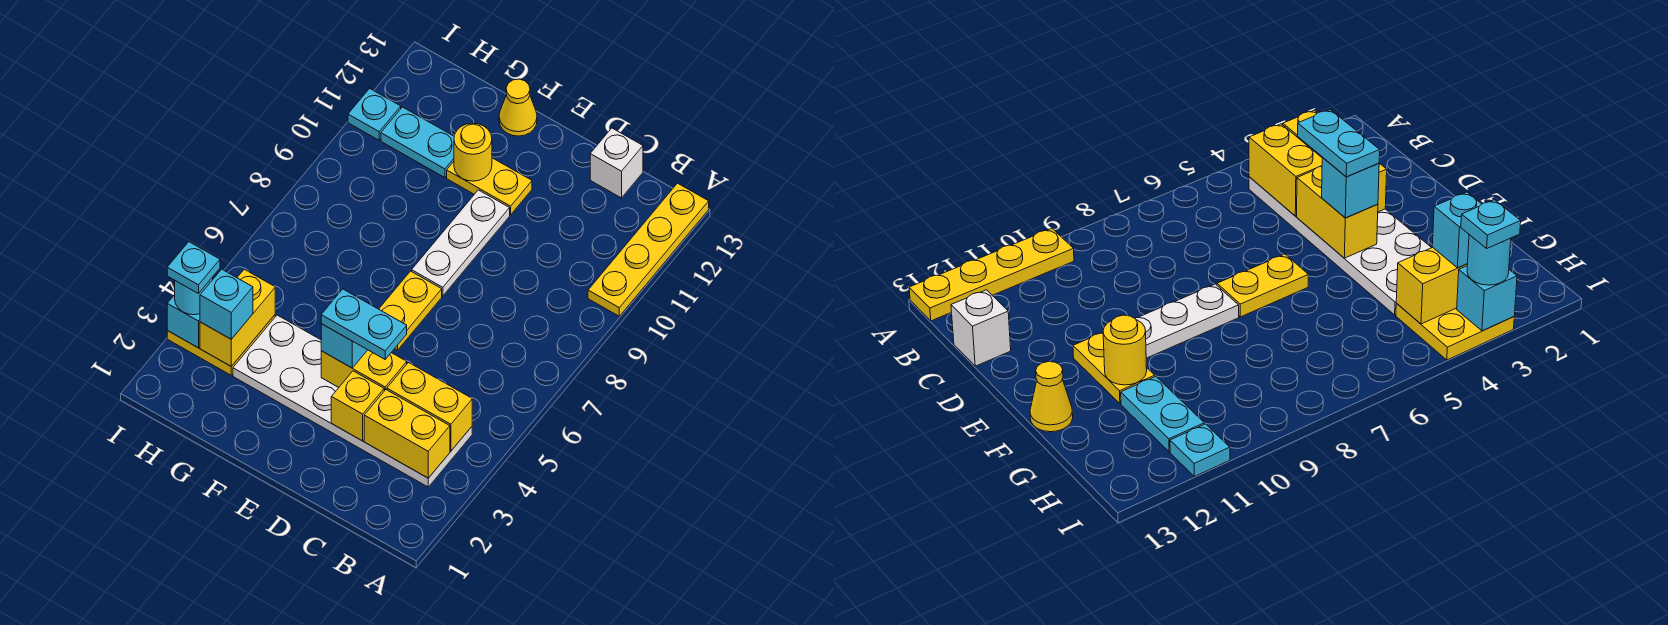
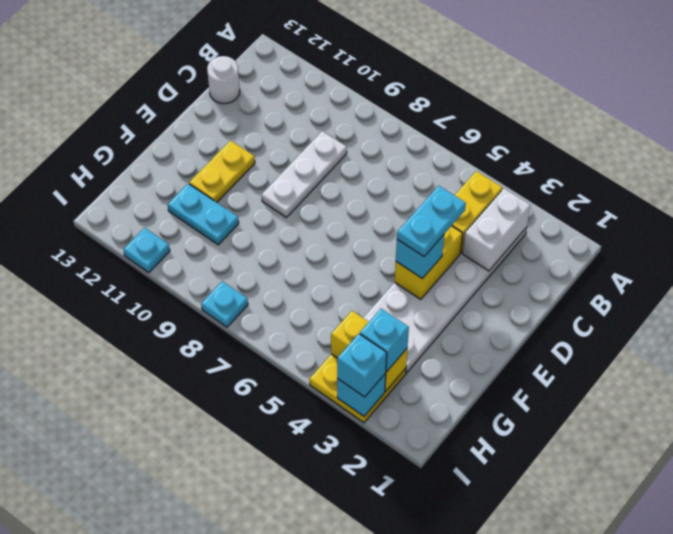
yellow plate A10:A13 level 1 -> none
yellow brick B3:C3 level 2 -> white brick B3:C3 level 2
white brick C13 level 1 -> white round brick C13 level 1
yellow brick D3 level 2 -> none
yellow plate E6:E7 level 1 -> none
white plate E8:E10 level 1 -> white plate C9:E9 level 1
yellow round brick F11 level 2 -> none
yellow cone F13 level 1 -> none
cyan plate G11:H11 level 1 -> cyan plate G10:G11 level 1
cyan round brick I3 level 3 -> cyan brick I3 level 3
cyan plate I3 level 4 -> cyan plate I8 level 1

